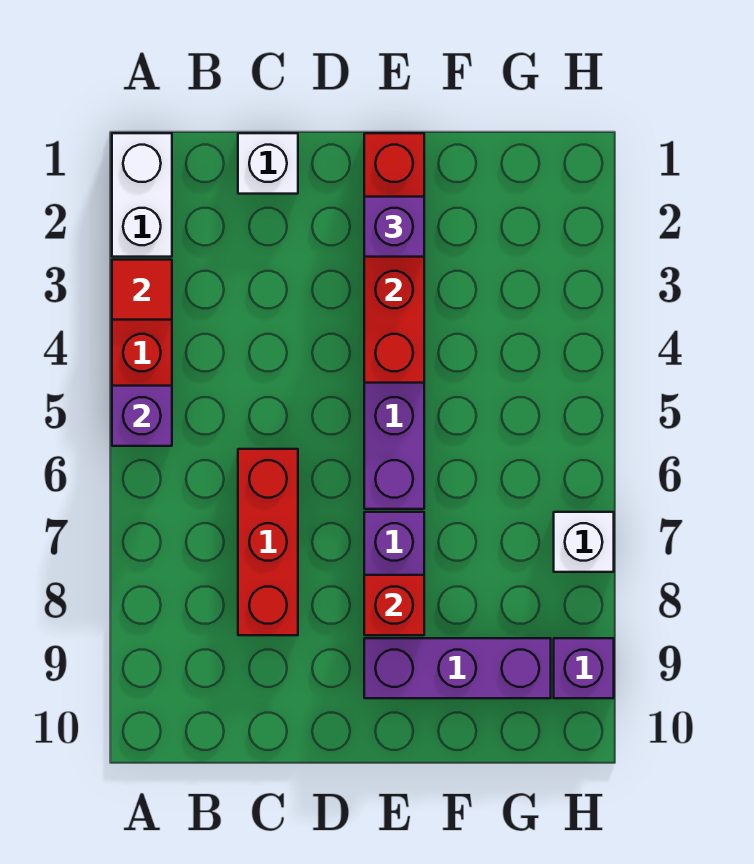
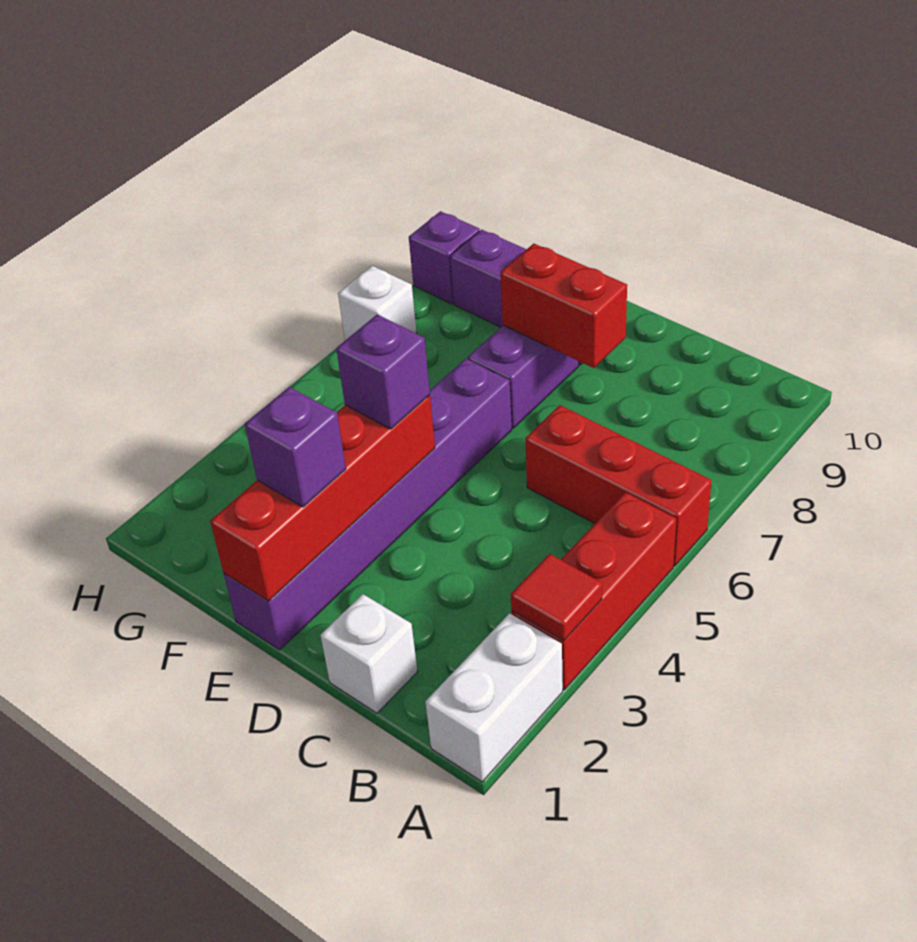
purple brick A5 level 2 -> purple brick E4 level 3
red brick C6:C8 level 1 -> red brick A6:C6 level 1
red brick E8 level 2 -> red brick D8:E8 level 2

